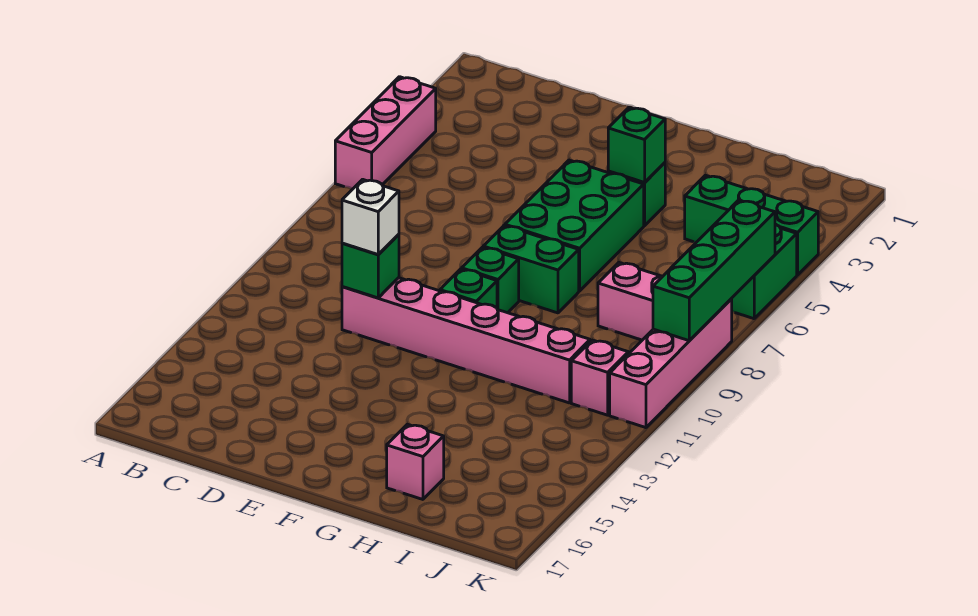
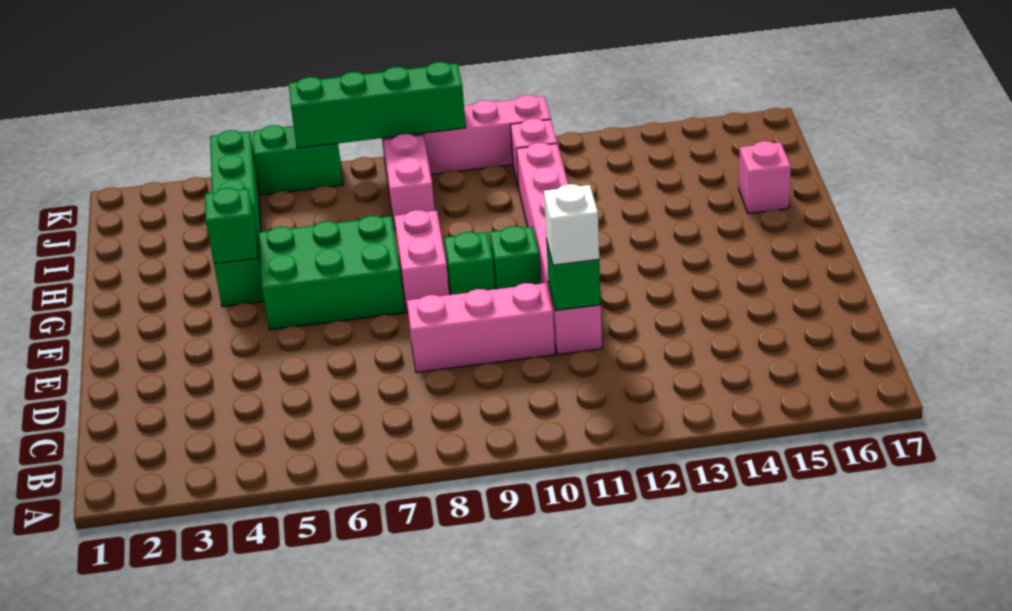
pink brick A4:A6 level 1 -> pink brick D8:D10 level 1
green brick F8:G8 level 1 -> pink brick F8:G8 level 1

